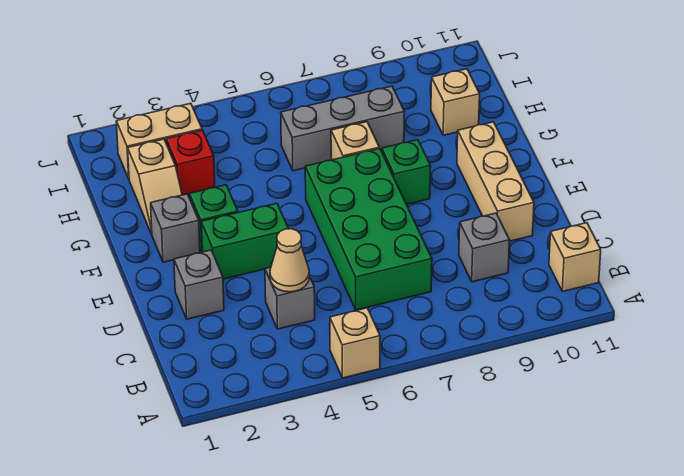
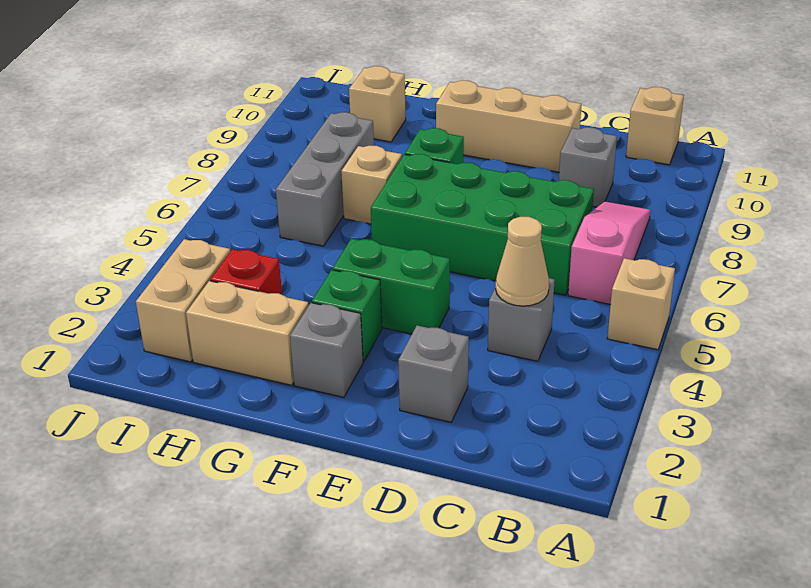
none -> pink slope B6:B8 level 1 top 6
green brick E3:E4 level 1 -> green brick E4:F4 level 1
tan slope G2:H2 level 1 top H -> tan brick G2:H2 level 1

